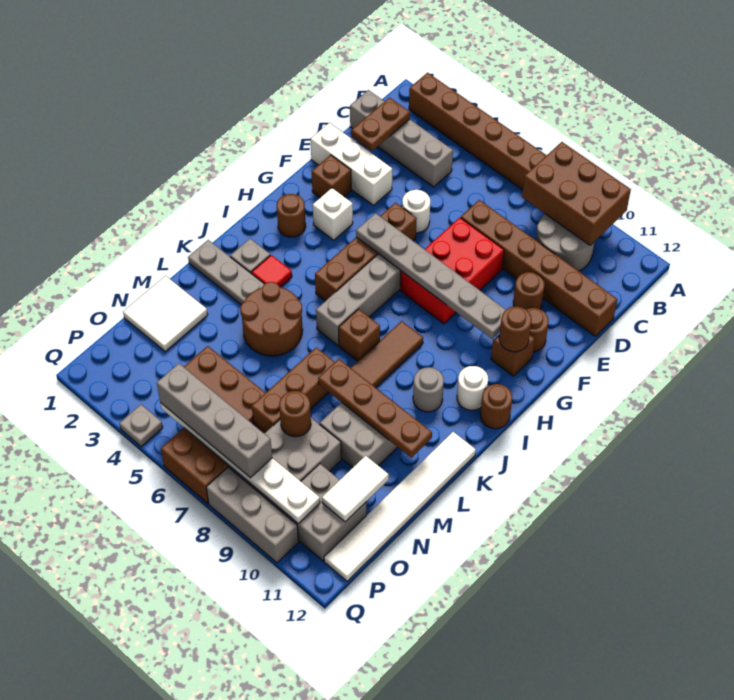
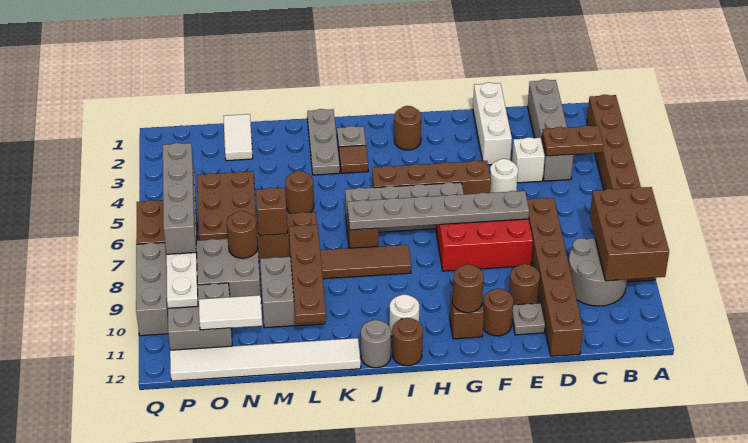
brown plate C2:D2 level 2 -> brown plate B4:C4 level 2
brown brick F2 level 1 -> brown brick M7 level 2
white brick G3 level 1 -> white brick D4 level 1
grey plate G5:G10 level 2 -> grey plate E7:J7 level 2
red tile J3 level 1 -> brown tile J3 level 1
grey round brick J10 level 1 -> grey round brick J12 level 1
brown round brick K4:L5 level 1 -> brown round brick L5 level 1
white tile M1:N2 level 1 -> white tile N1:N2 level 1
grey plate Q4 level 1 -> grey plate E11 level 1

